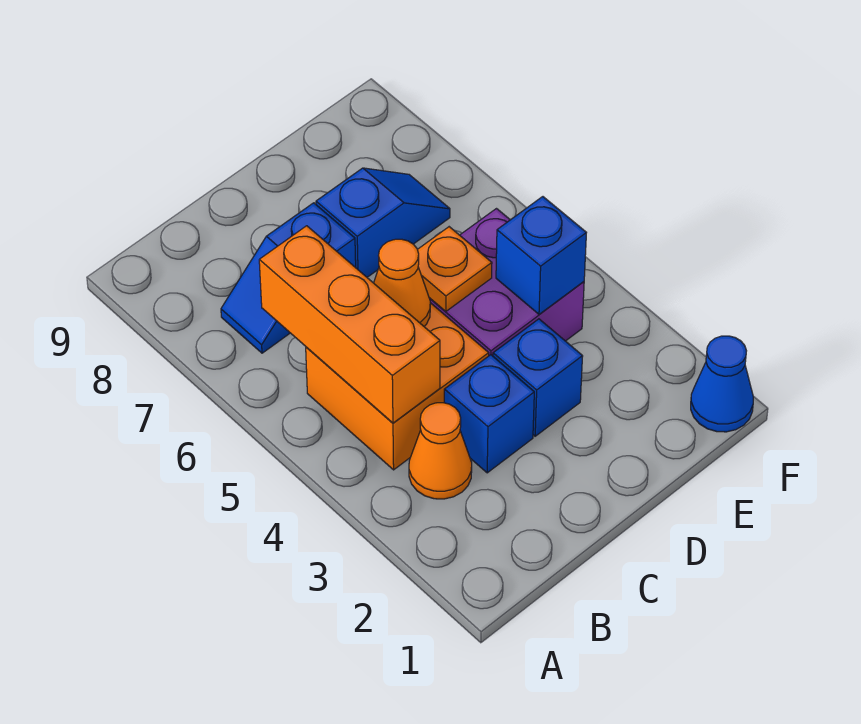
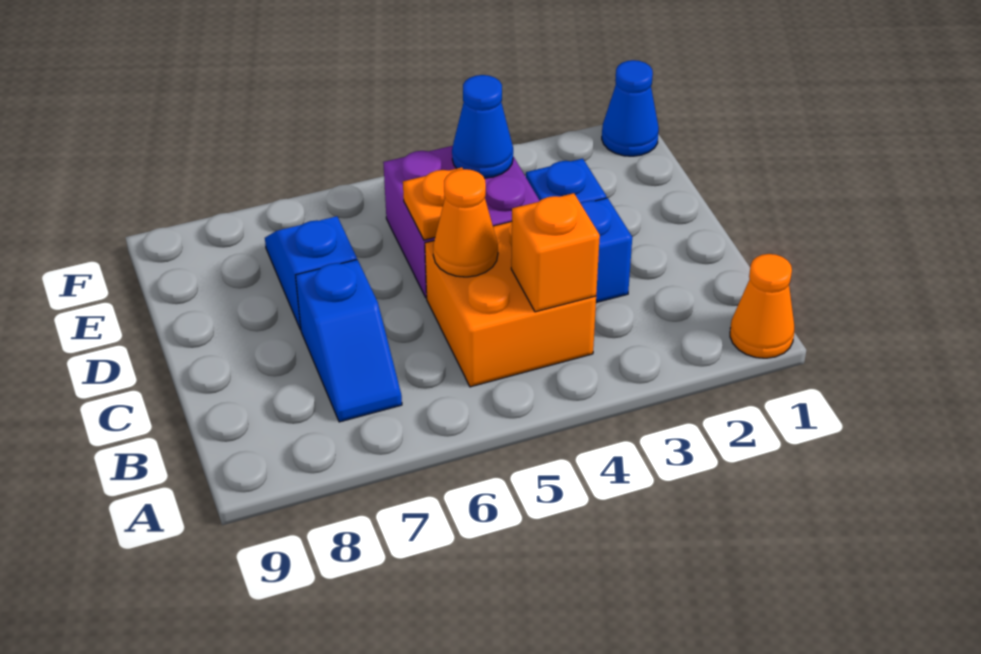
orange cone B3 level 1 -> orange cone A1 level 1
orange brick B4:B6 level 2 -> orange brick B4 level 2
blue brick E4 level 2 -> blue cone E4 level 2

